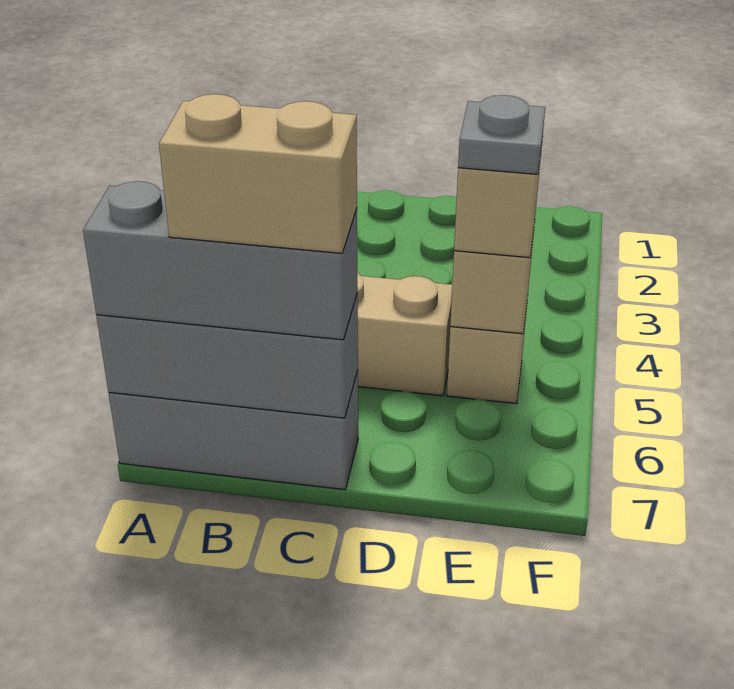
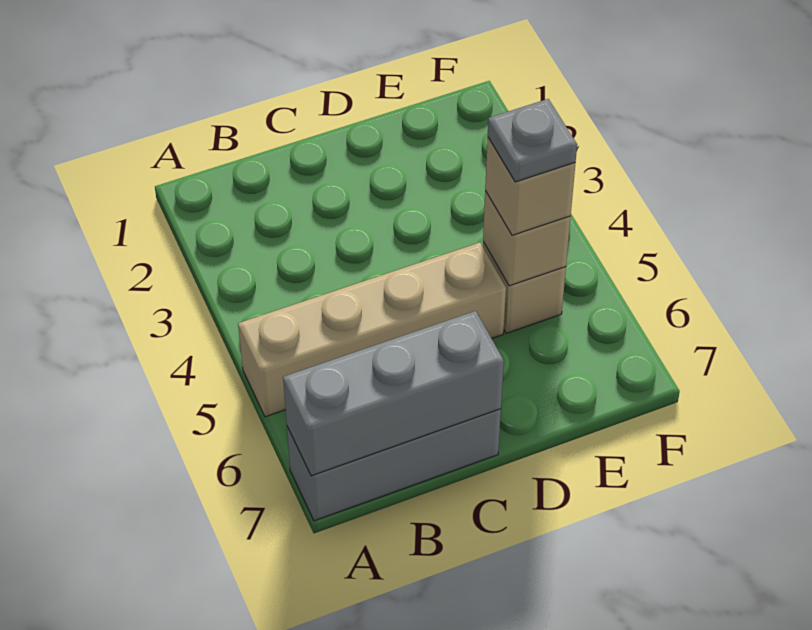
grey brick A7:C7 level 3 -> none
tan brick B7:C7 level 4 -> none

